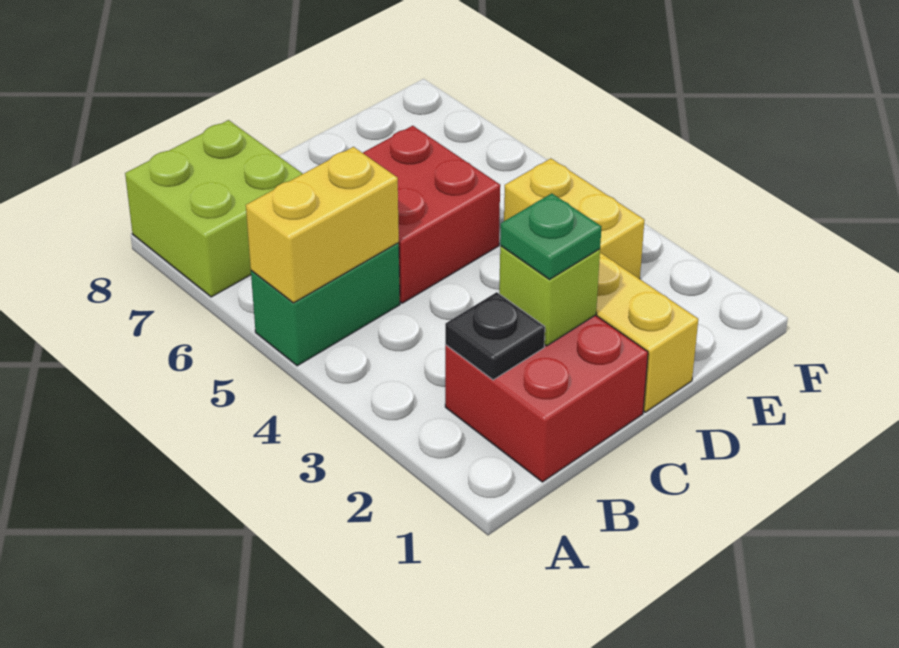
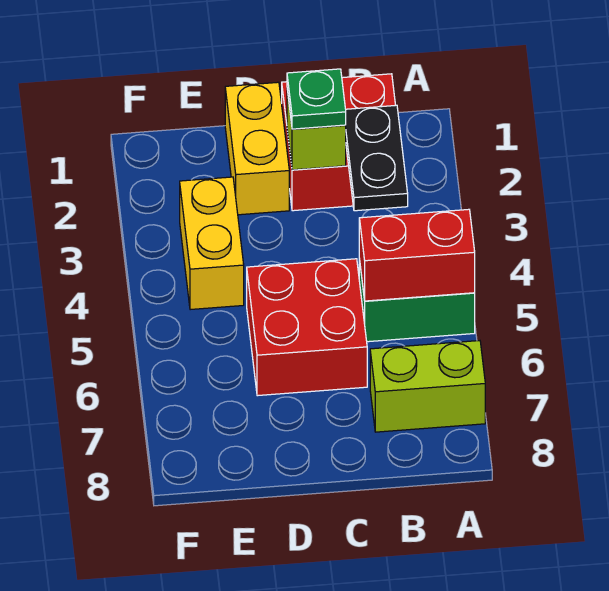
yellow brick A5:B5 level 2 -> red brick A5:B5 level 2
lime brick A7:B8 level 1 -> lime brick A7:B7 level 1
black plate B2 level 2 -> black plate B2:B3 level 2

